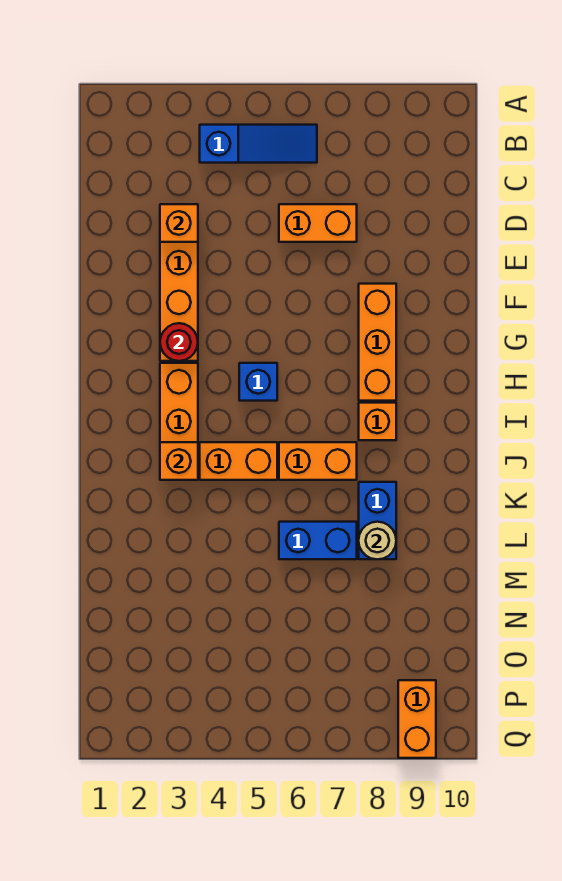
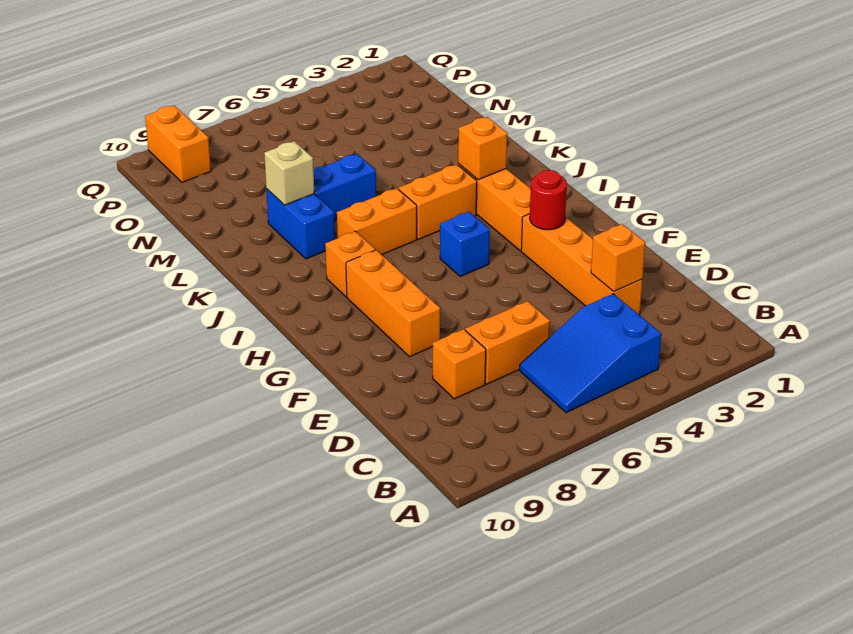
blue slope B4:B6 level 1 top 4 -> blue slope B4:C6 level 1 top 4
none -> orange brick D8 level 1
tan round brick L8 level 2 -> tan brick L8 level 2

